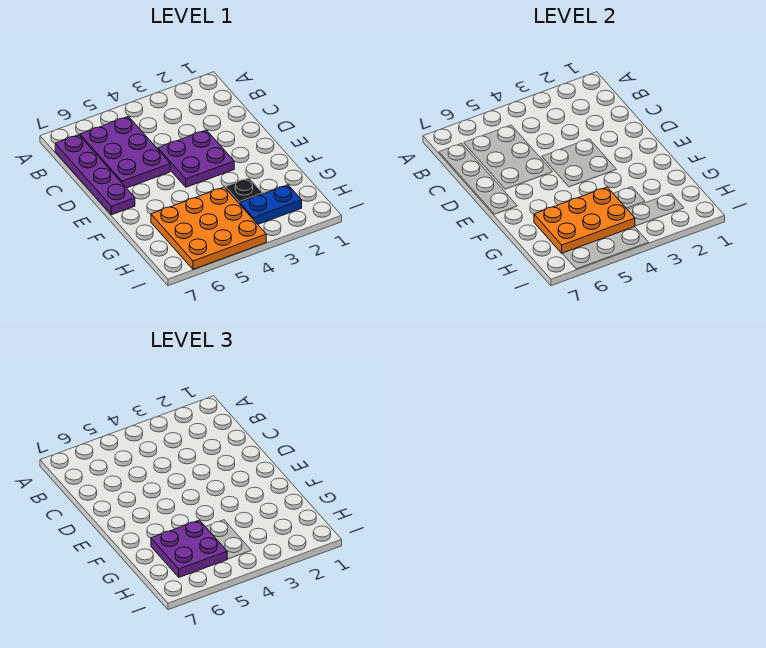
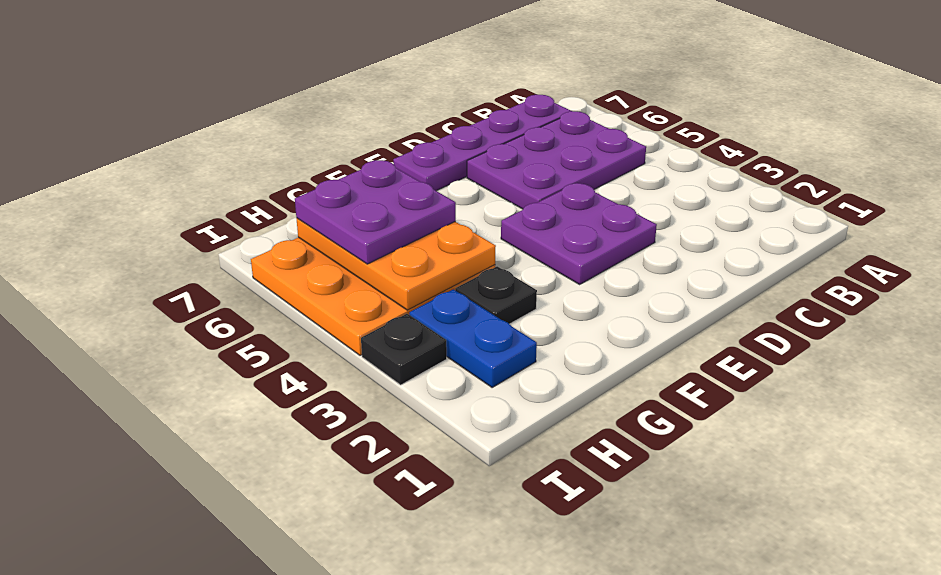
none -> black plate I3 level 1

